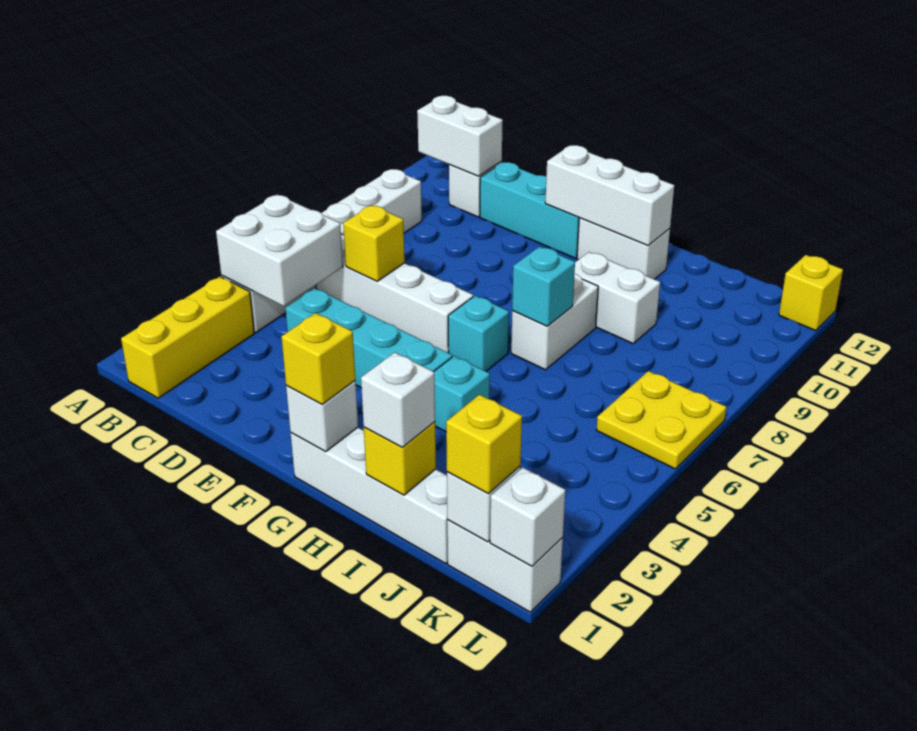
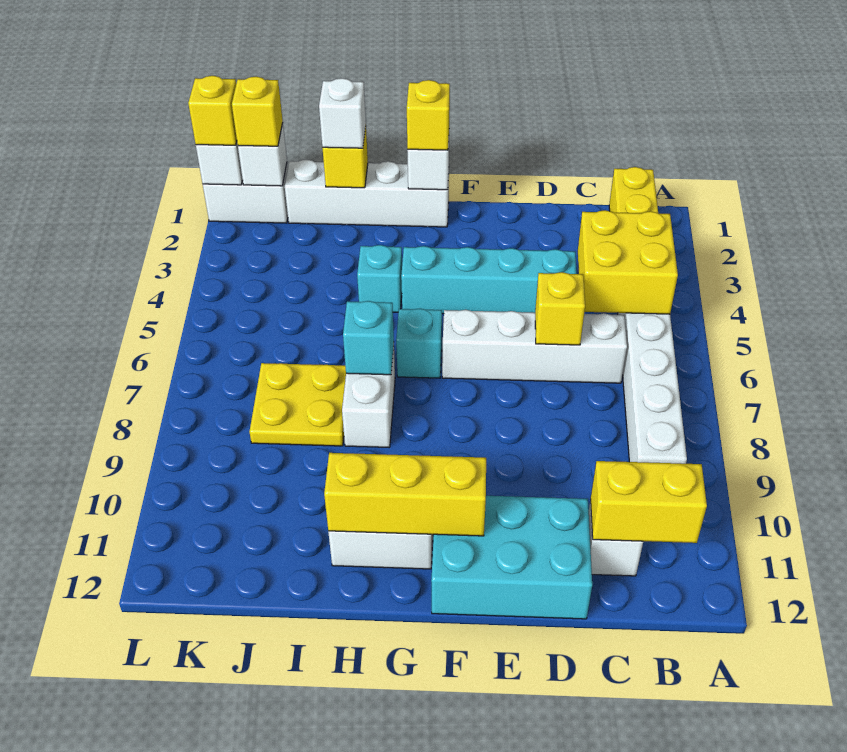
white brick B4:C5 level 2 -> yellow brick B4:C5 level 2
white brick B11:C11 level 2 -> yellow brick B11:C11 level 2
cyan brick D11:F11 level 1 -> cyan brick D11:F12 level 1
white brick F11:H11 level 2 -> yellow brick F11:H11 level 2
white brick H9:I9 level 1 -> none
yellow plate K6:L7 level 1 -> yellow plate I7:J8 level 1
yellow brick L12 level 1 -> yellow brick L1 level 3

